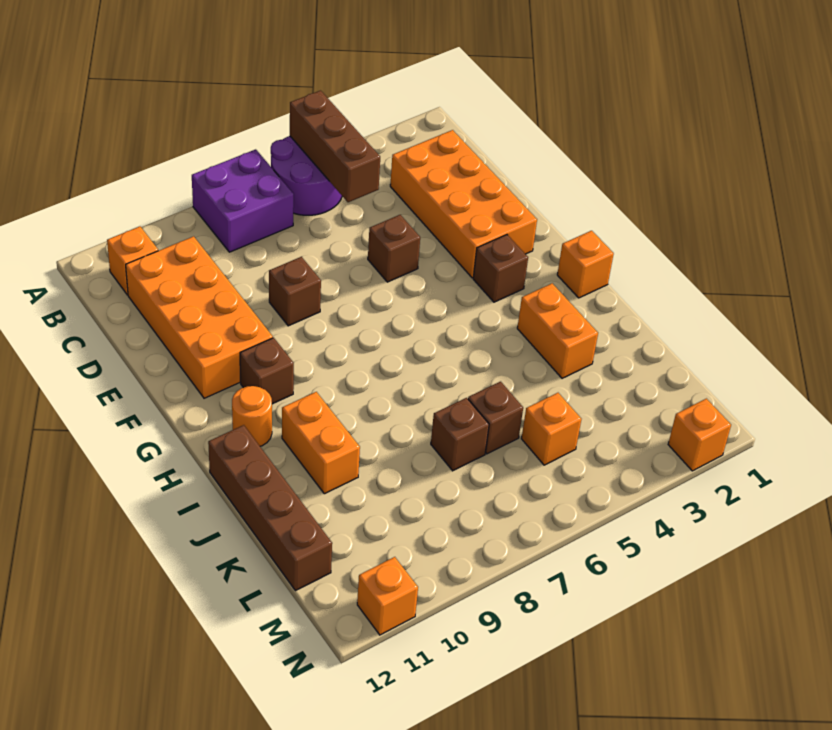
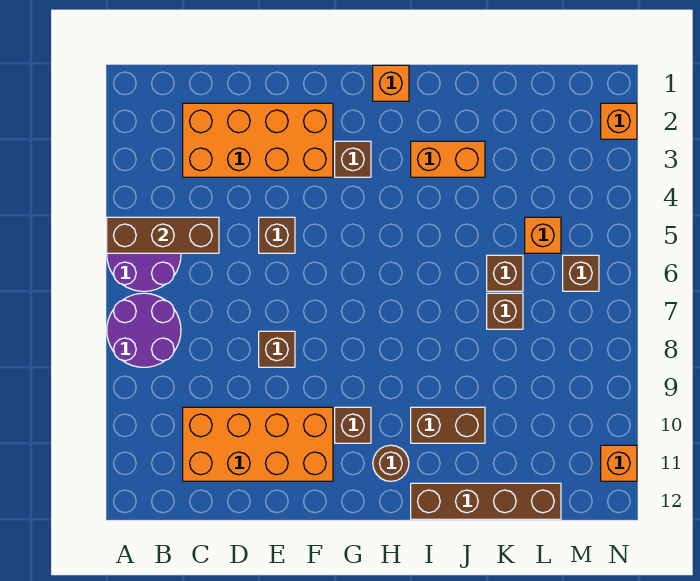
purple brick A7:B8 level 1 -> purple round brick A7:B8 level 1
orange brick B11 level 1 -> none
orange round brick H11 level 1 -> brown round brick H11 level 1
orange brick I10:J10 level 1 -> brown brick I10:J10 level 1
none -> brown brick M6 level 1

